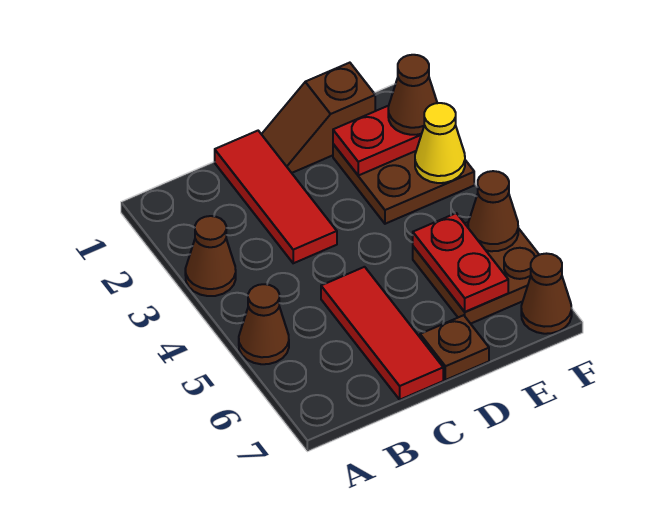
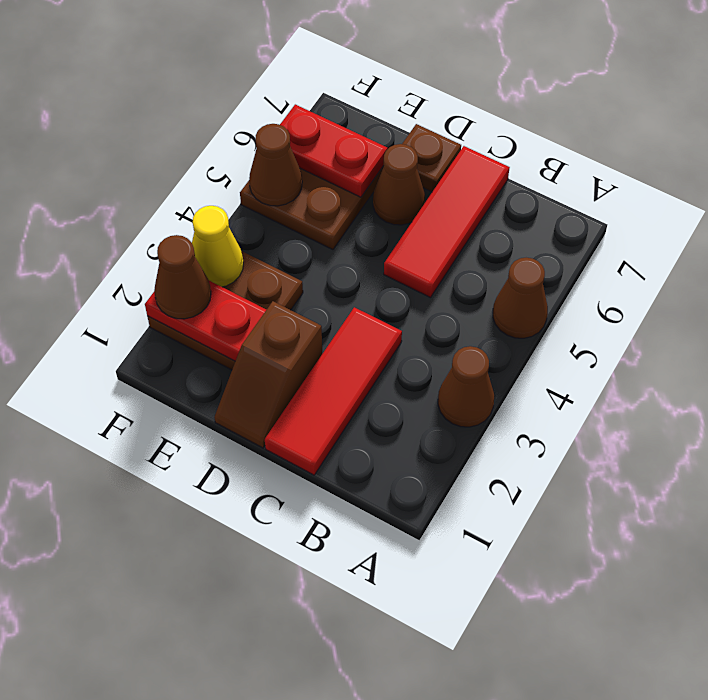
brown slope D1:E1 level 1 top E -> brown slope D1:D2 level 1 top 2
red plate E5:E6 level 2 -> red plate E6:F6 level 2
brown cone F7 level 1 -> brown cone D6 level 1

